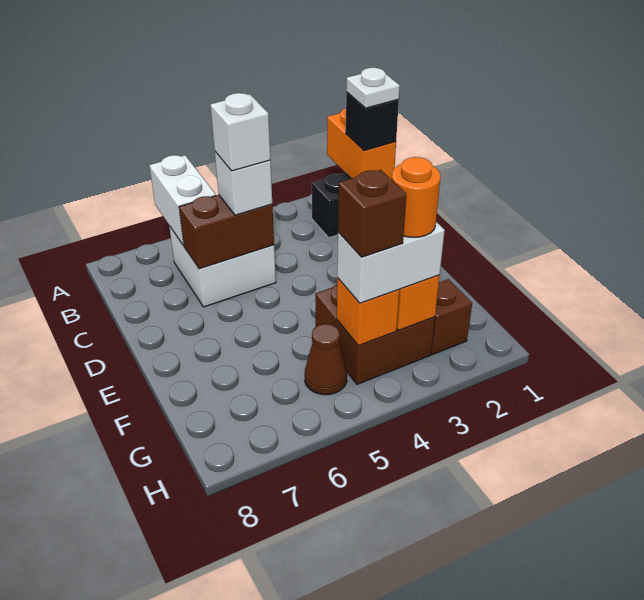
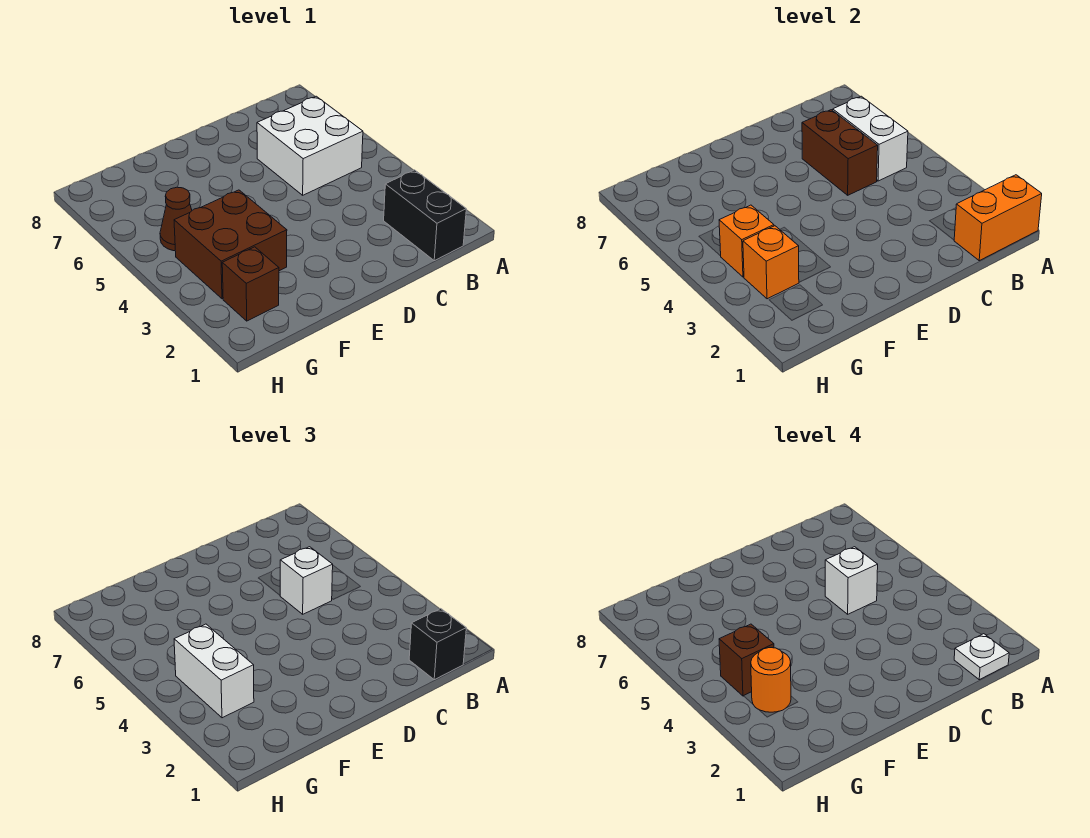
white brick A6:B6 level 2 -> white brick B5:B6 level 2

